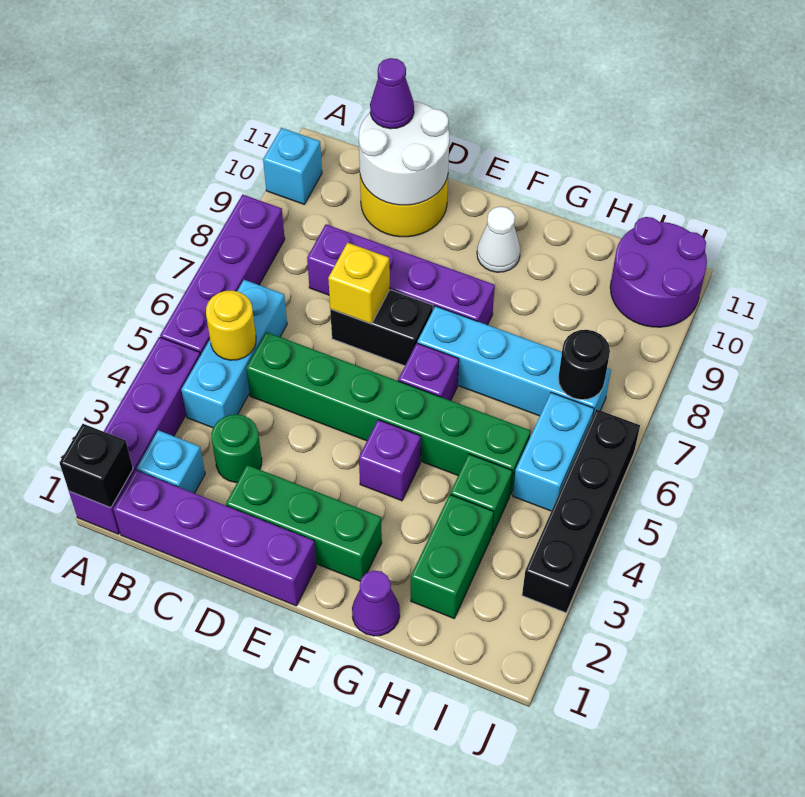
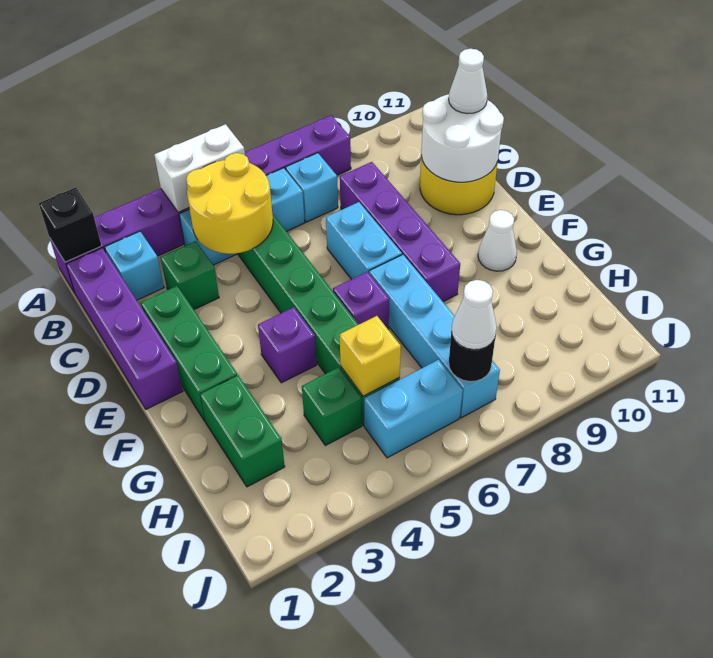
none -> white brick A4:A5 level 2
cyan brick A10 level 1 -> cyan brick B7 level 1
yellow round brick B5 level 2 -> yellow round brick B4:C5 level 2
green round brick C3 level 1 -> green brick C3 level 1
purple cone C11 level 3 -> white cone C11 level 3
black brick D7:E7 level 1 -> cyan brick D7:E7 level 1
yellow brick D7 level 2 -> yellow brick H5 level 2
purple cone G1 level 1 -> none
green brick H2:H3 level 1 -> green brick G2:H2 level 1
none -> white cone I7 level 3
purple round brick I10:J11 level 1 -> none
black brick J3:J6 level 1 -> none

